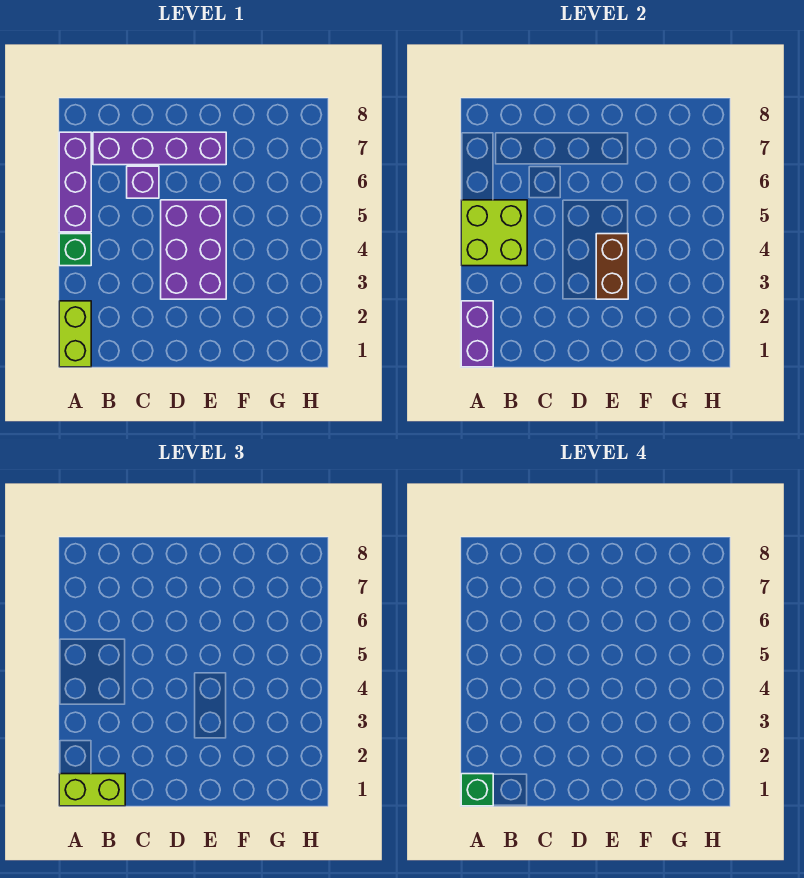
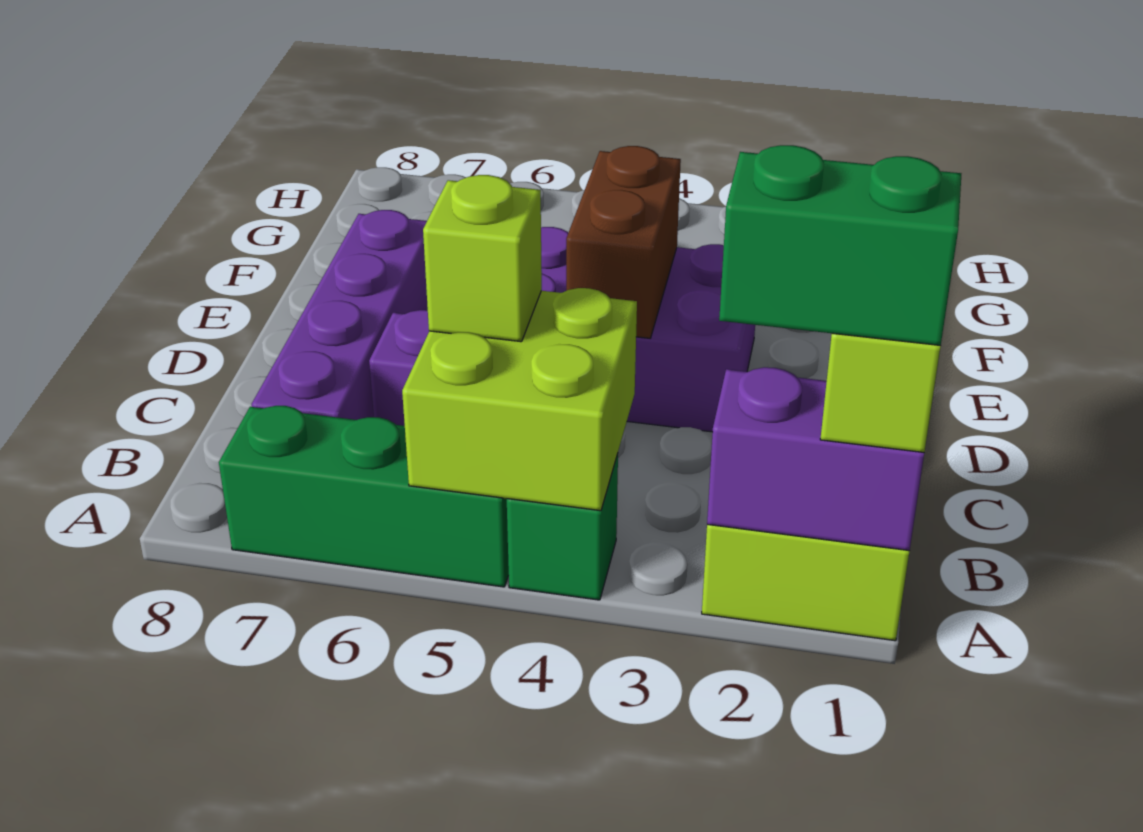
green brick A1 level 4 -> green brick A1:A2 level 4
purple brick A5:A7 level 1 -> green brick A5:A7 level 1
none -> lime brick B5 level 3
brown brick E3:E4 level 2 -> brown brick D4:E4 level 2

